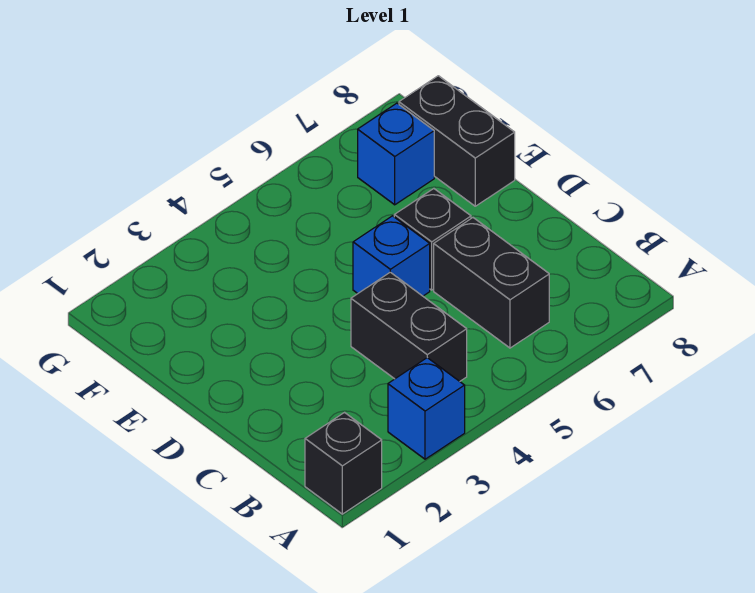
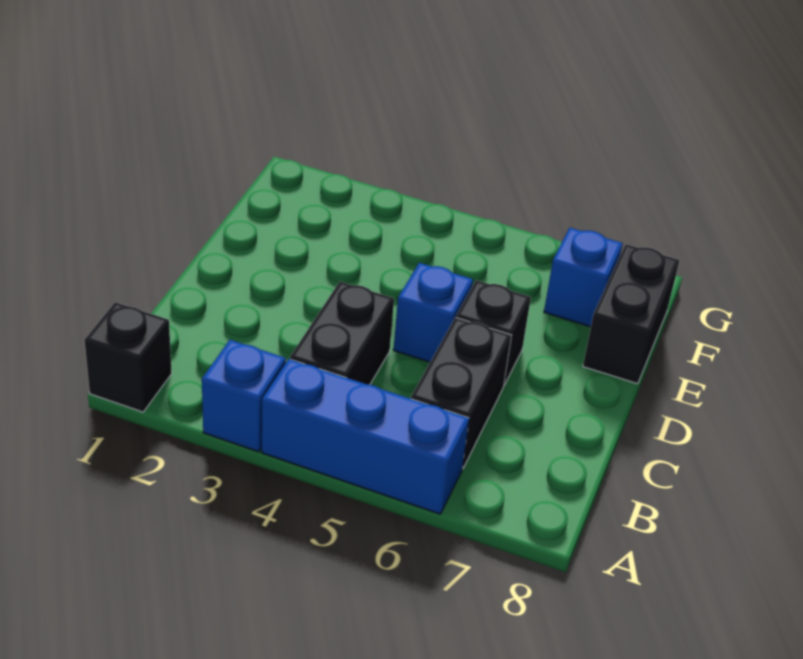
none -> blue brick A4:A6 level 1

